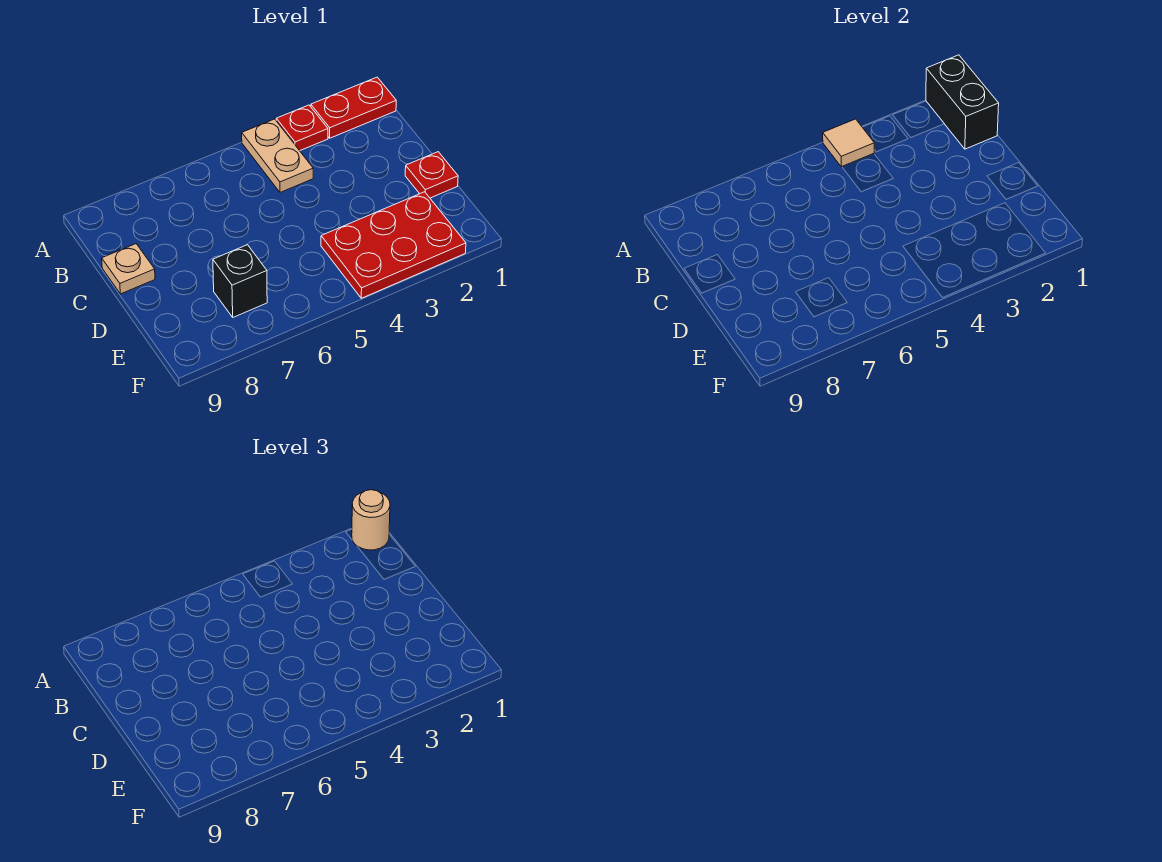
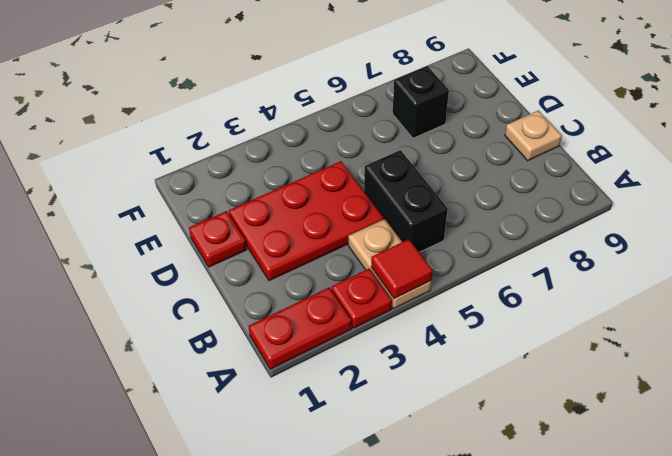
black brick A1:B1 level 2 -> black brick B5:C5 level 1
tan round brick A1 level 3 -> none
tan tile A4 level 2 -> red tile A4 level 2
red plate E2:F4 level 1 -> red plate C2:D4 level 1

